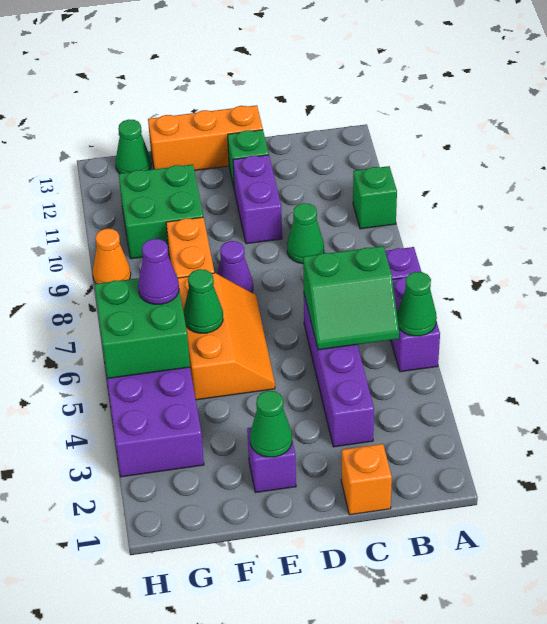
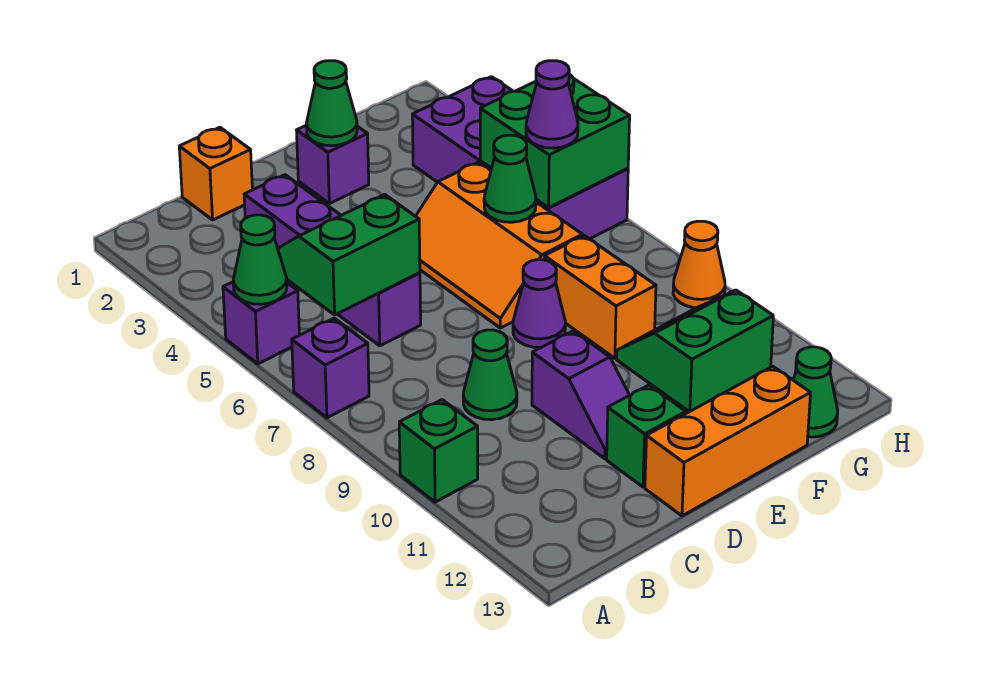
purple brick A5:A6 level 1 -> purple brick A5 level 1
purple brick D10:D11 level 1 -> purple slope D10:D11 level 1 top 10
green brick F10:G11 level 1 -> green slope F10:G11 level 1 top 11

